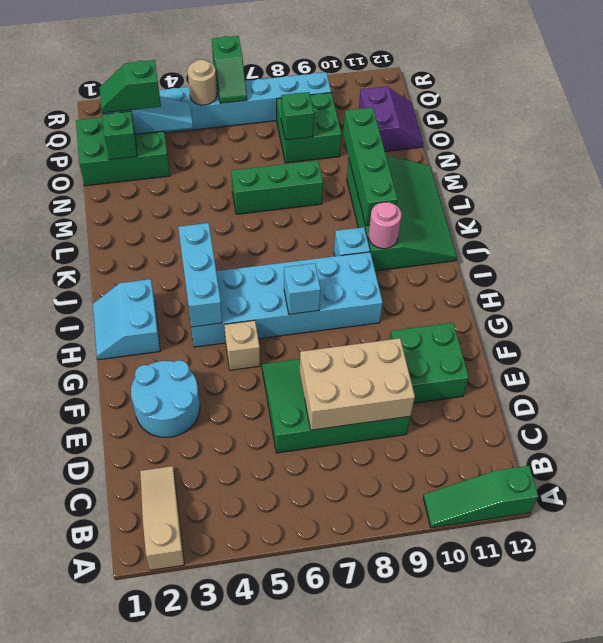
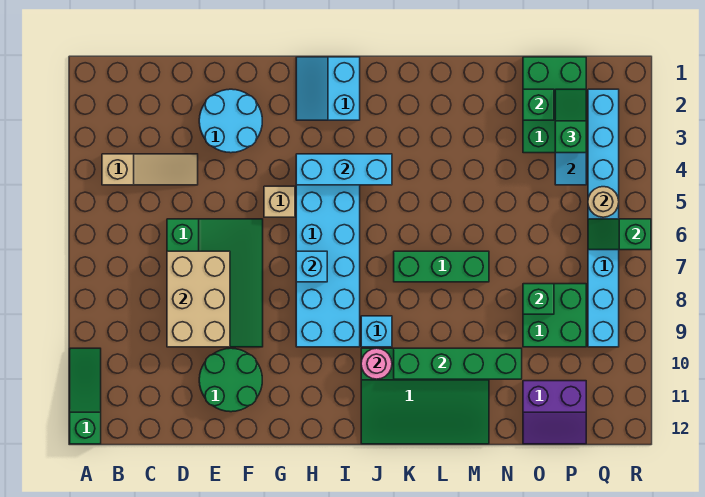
tan slope A2:C2 level 1 top A -> tan slope B4:D4 level 1 top B
green brick E10:F11 level 1 -> green round brick E10:F11 level 1
cyan slope H1:I2 level 1 top 2 -> cyan slope H1:I2 level 1 top I
green brick M6:M8 level 1 -> green brick K7:M7 level 1

